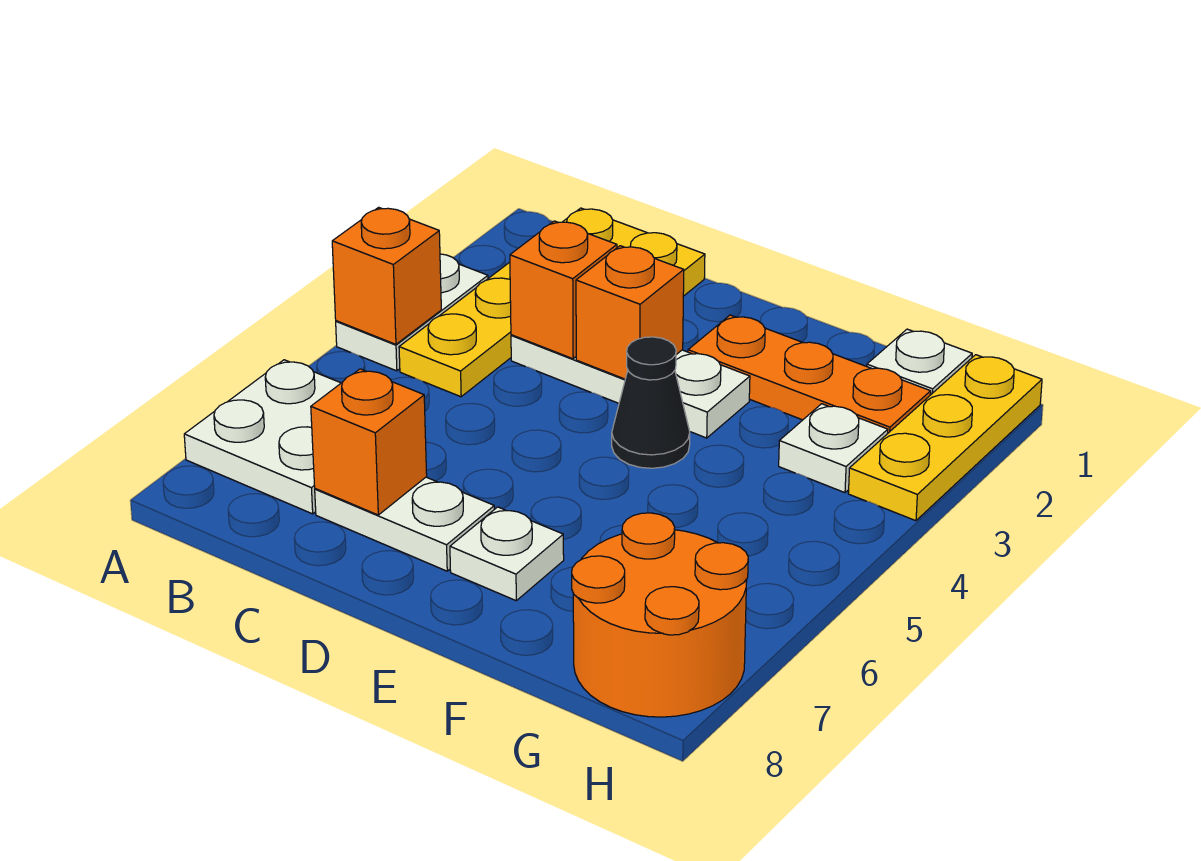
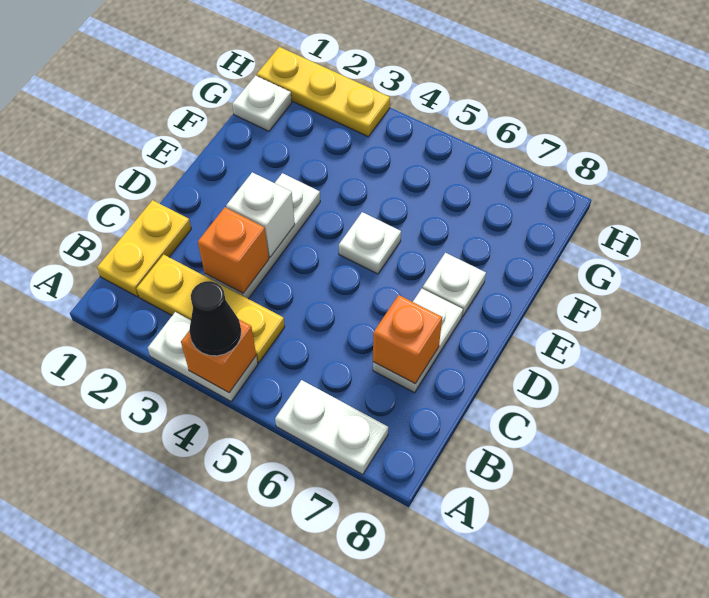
white plate A6:B7 level 1 -> white plate A6:A7 level 1
orange brick D3 level 2 -> white brick D3 level 2
orange plate E2:G2 level 1 -> none
black cone E4 level 1 -> black cone A4 level 3
white plate G3 level 1 -> white plate E5 level 1
orange round brick G7:H8 level 1 -> none

